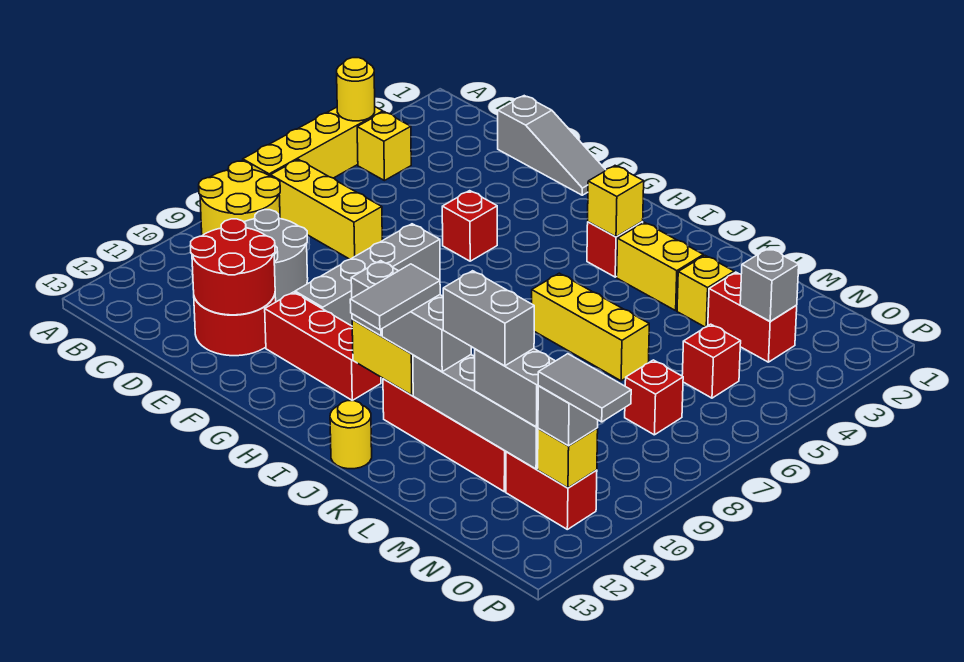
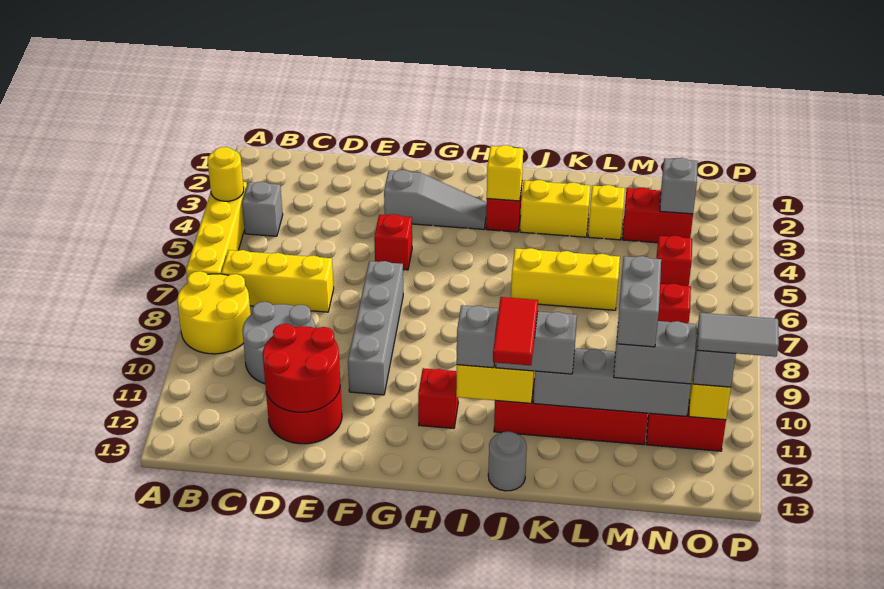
yellow brick B4 level 1 -> grey brick B4 level 1
grey slope D1:F1 level 1 top D -> grey slope F3:H3 level 1 top F
red brick F11:H11 level 1 -> red brick H11 level 1
grey tile J11:J12 level 4 -> red tile J11:J12 level 4
yellow round brick J13 level 1 -> grey round brick J13 level 1
grey brick L11:M11 level 4 -> grey brick M10:M11 level 4

